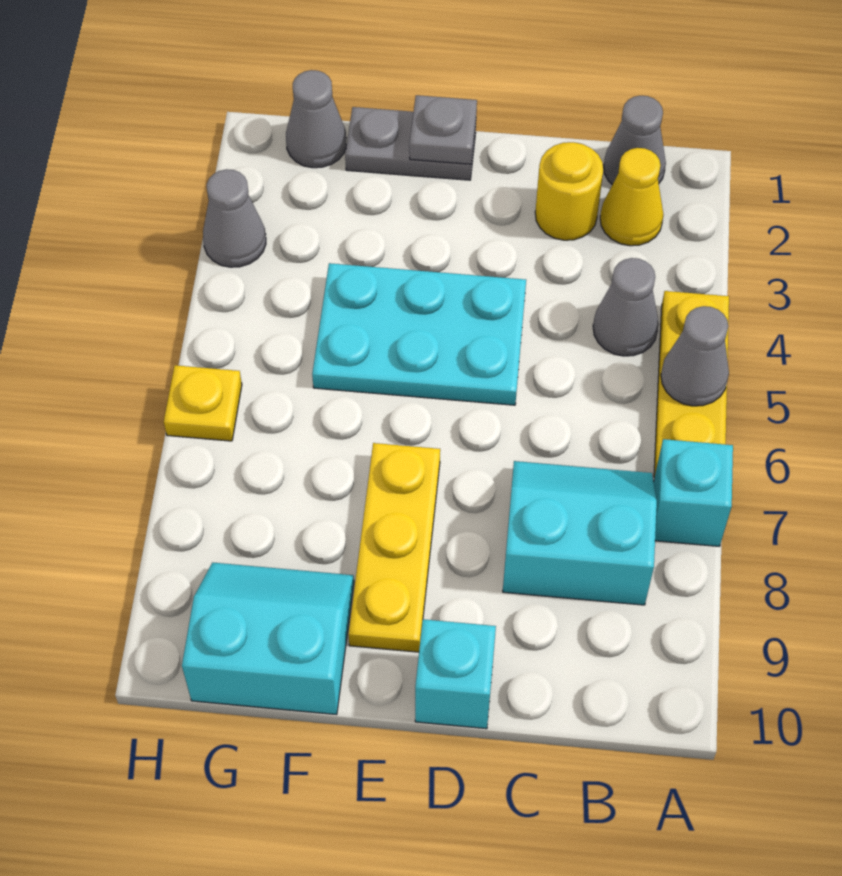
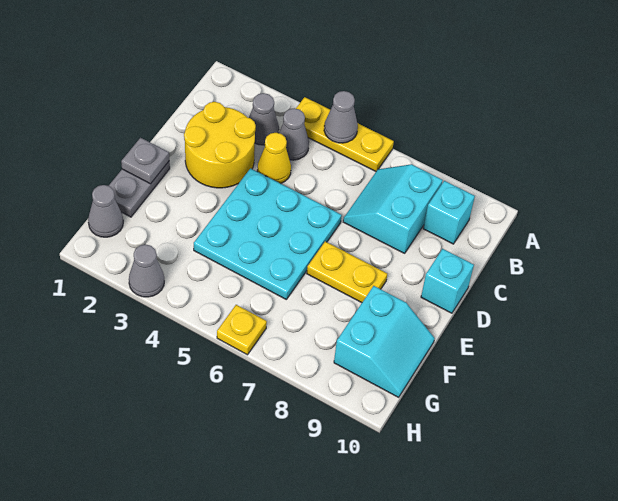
cyan brick A7 level 1 -> cyan brick B9 level 1
grey cone B1 level 1 -> grey cone B3 level 1
yellow cone B2 level 1 -> yellow cone C4 level 1
yellow round brick C2 level 1 -> yellow round brick C2:D3 level 1
cyan plate D4:F5 level 1 -> cyan plate D4:F6 level 1
yellow plate E7:E9 level 1 -> yellow plate E7:E8 level 1
cyan slope F9:G10 level 1 top 10 -> cyan slope F9:G10 level 1 top 9

